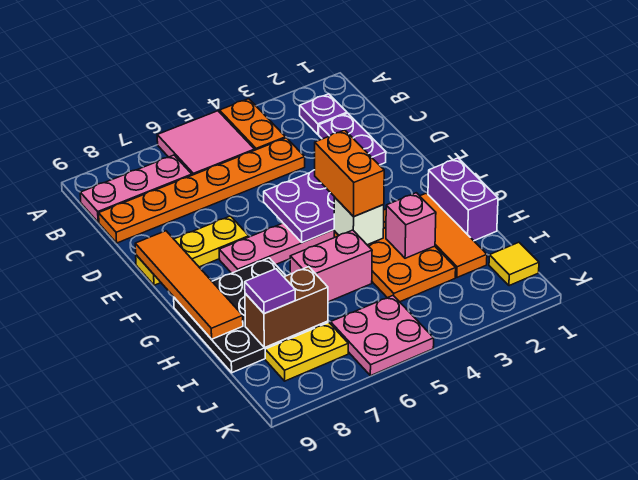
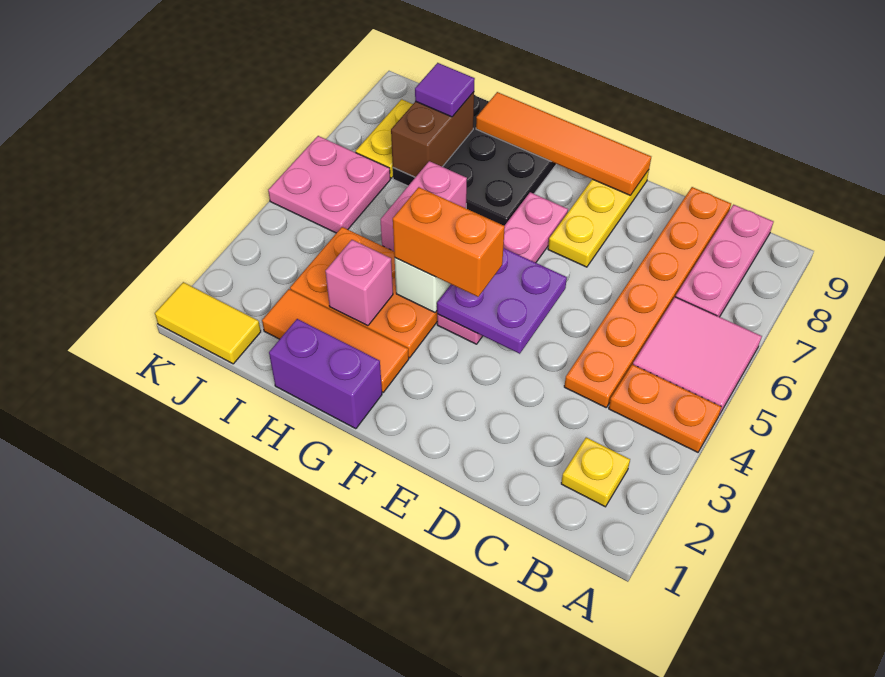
purple plate B2 level 1 -> yellow plate B2 level 1
purple plate C2:D2 level 1 -> none
yellow tile J1 level 1 -> yellow tile J1:K1 level 1

